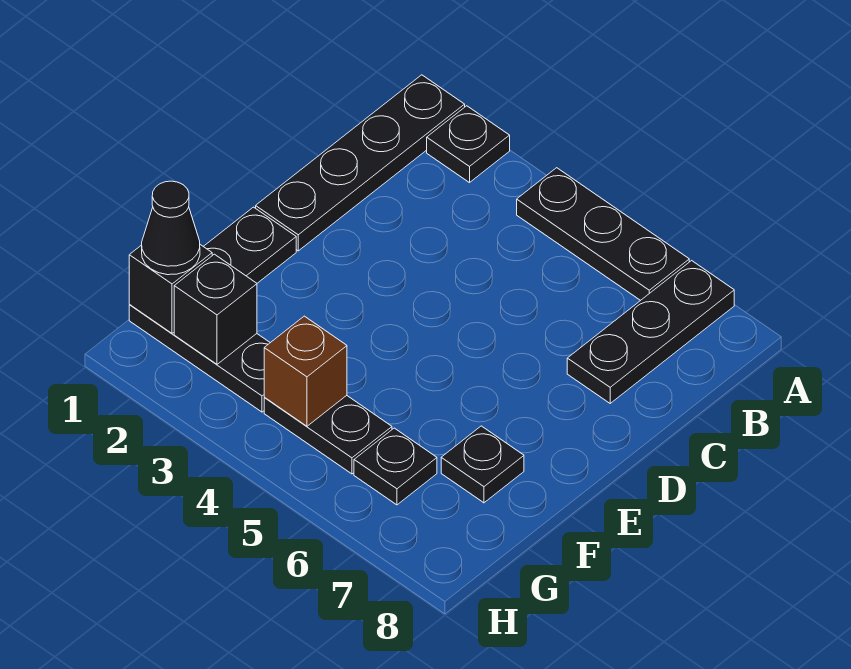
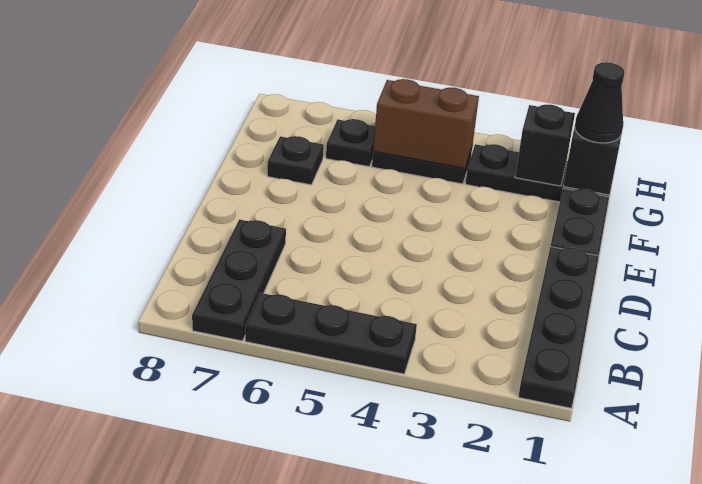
black plate A2 level 1 -> none
brown brick G4 level 2 -> brown brick G4:G5 level 2

